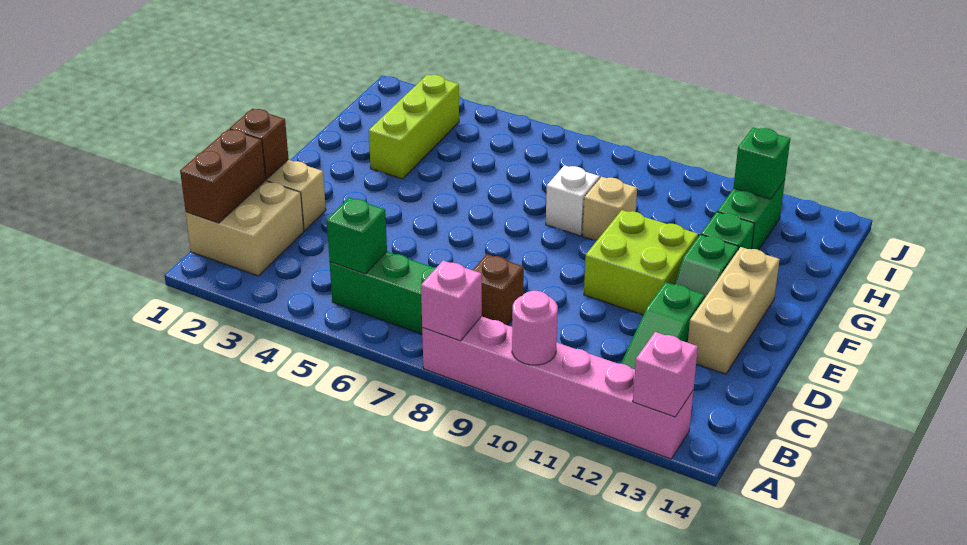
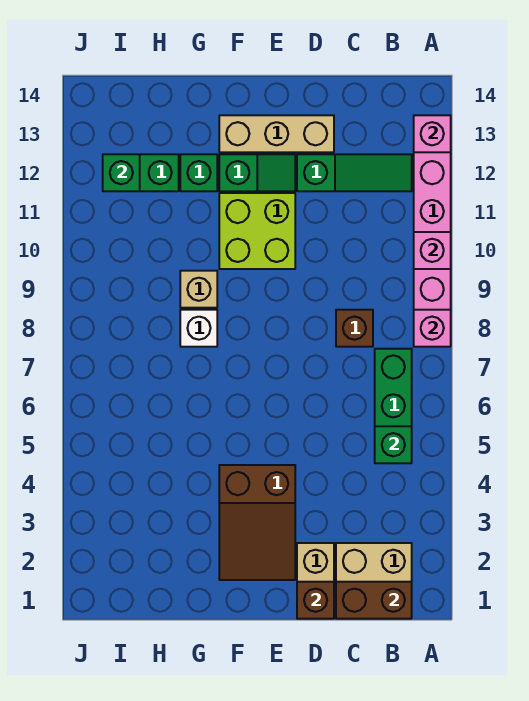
pink round brick A10 level 2 -> pink brick A10 level 2
none -> brown slope E2:F4 level 1 top 4
lime brick G3:I3 level 1 -> none

